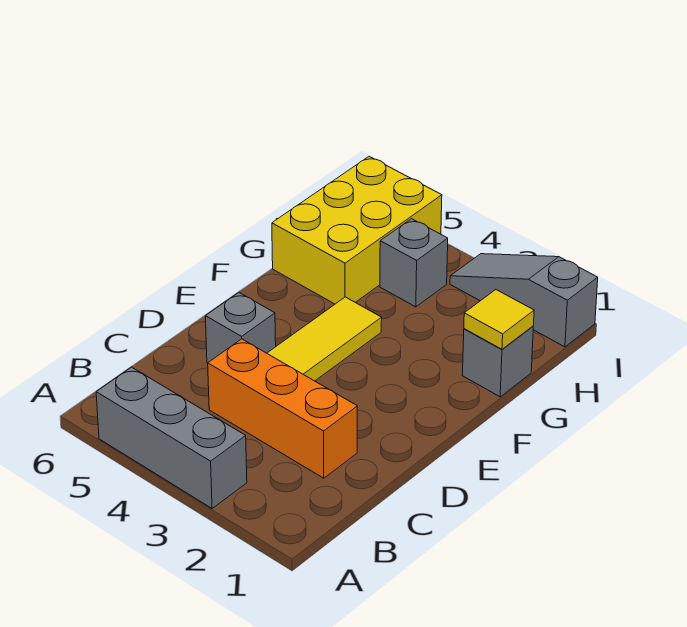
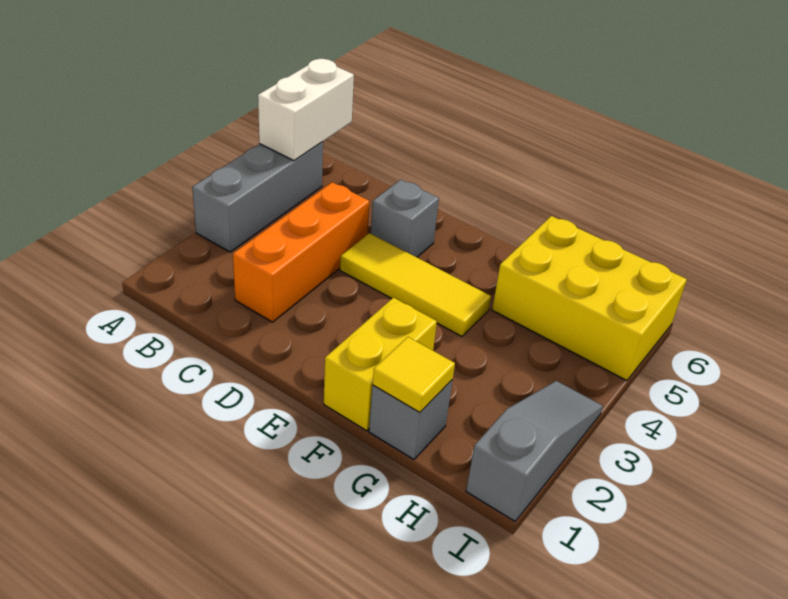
none -> white brick A5:A6 level 2
none -> yellow brick F1:F2 level 1
grey brick H4 level 1 -> none

